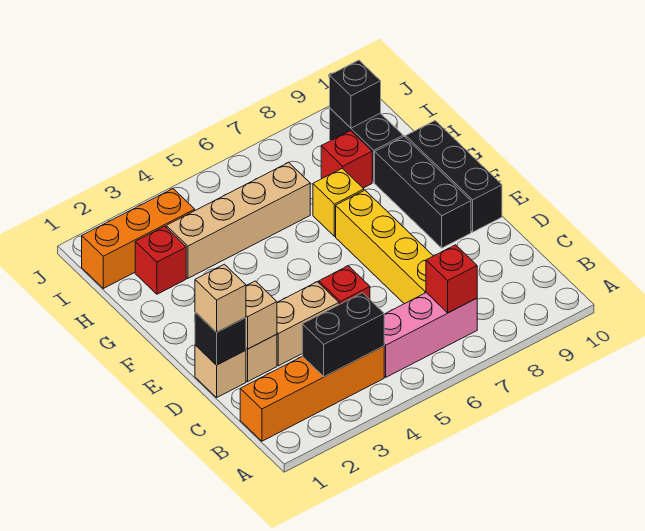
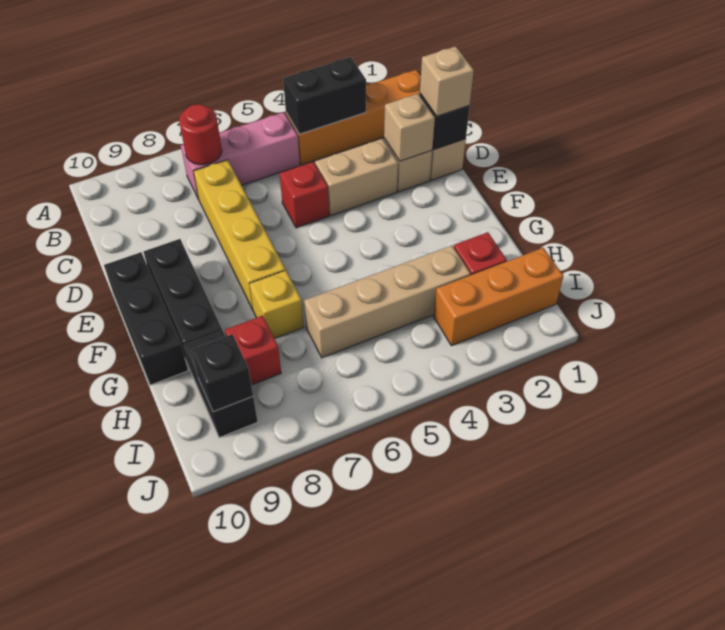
red brick B7 level 2 -> red round brick B7 level 2

